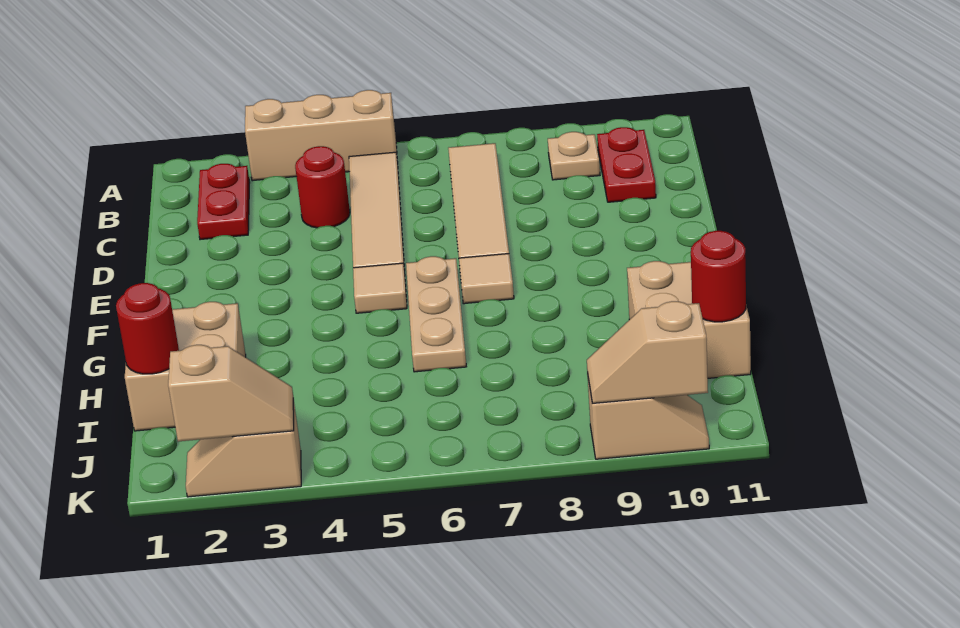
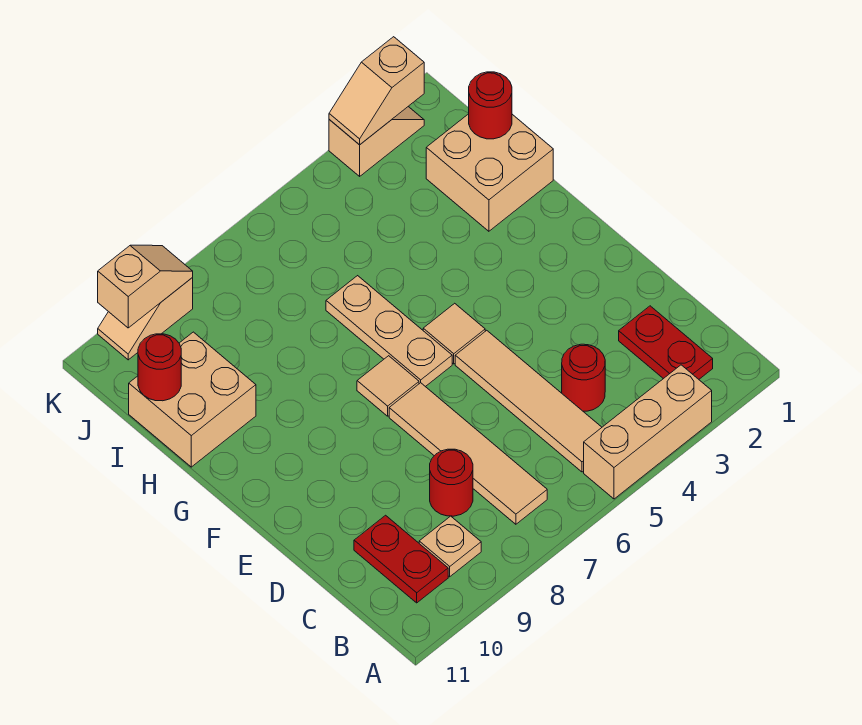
none -> red round brick C8 level 1

